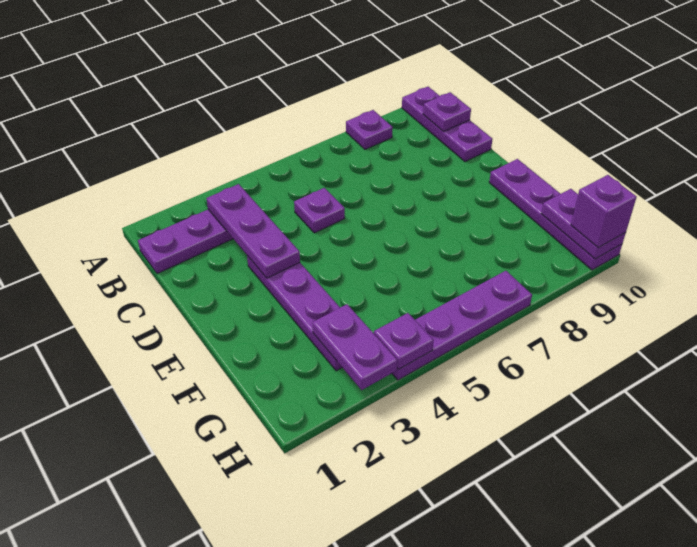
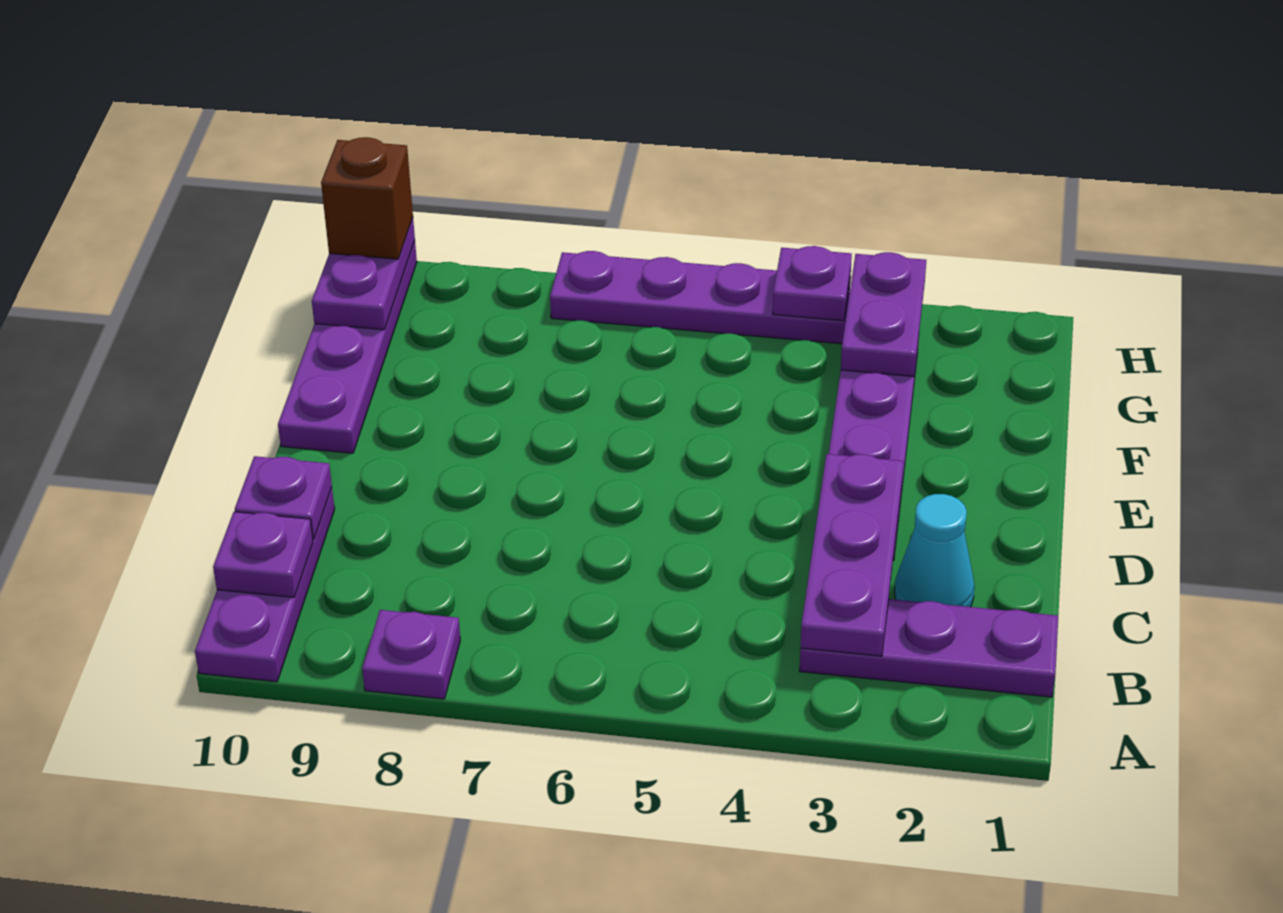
none -> cyan cone C2 level 1
purple plate C5 level 1 -> purple plate C10 level 2
purple brick H10 level 3 -> brown brick H10 level 3

